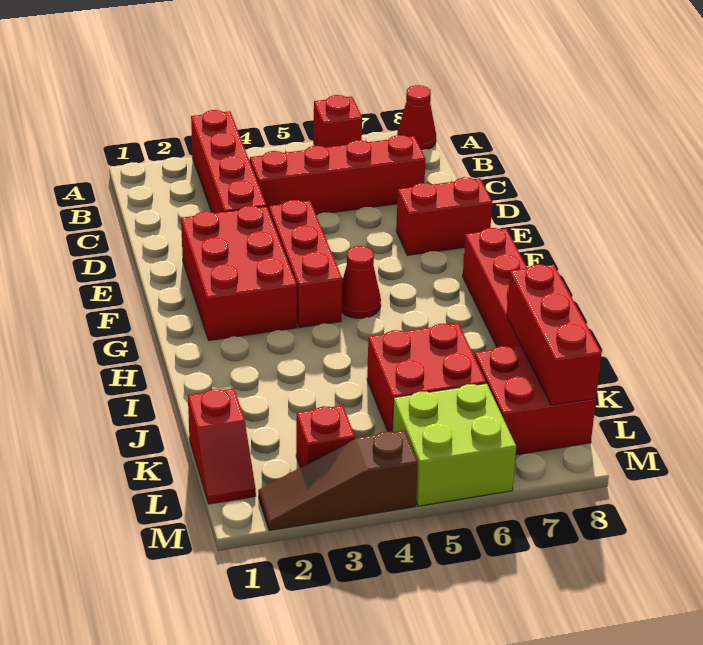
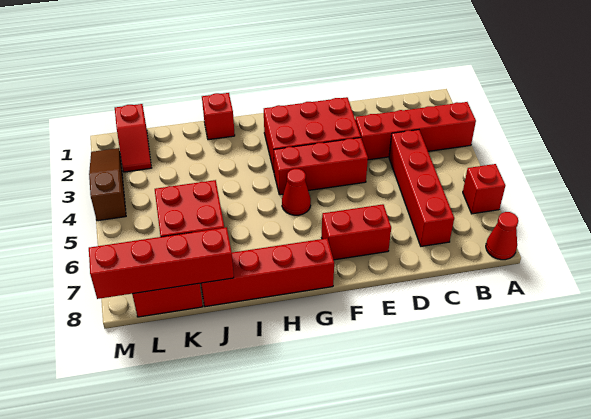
red brick E7:E8 level 1 -> red brick E7:F7 level 1
red brick J8:L8 level 2 -> red brick J8:M8 level 2
red slope K1:L1 level 1 top K -> red slope L1:L2 level 1 top 1
red brick L3 level 1 -> red brick I1 level 1
lime brick L5:M6 level 1 -> none

